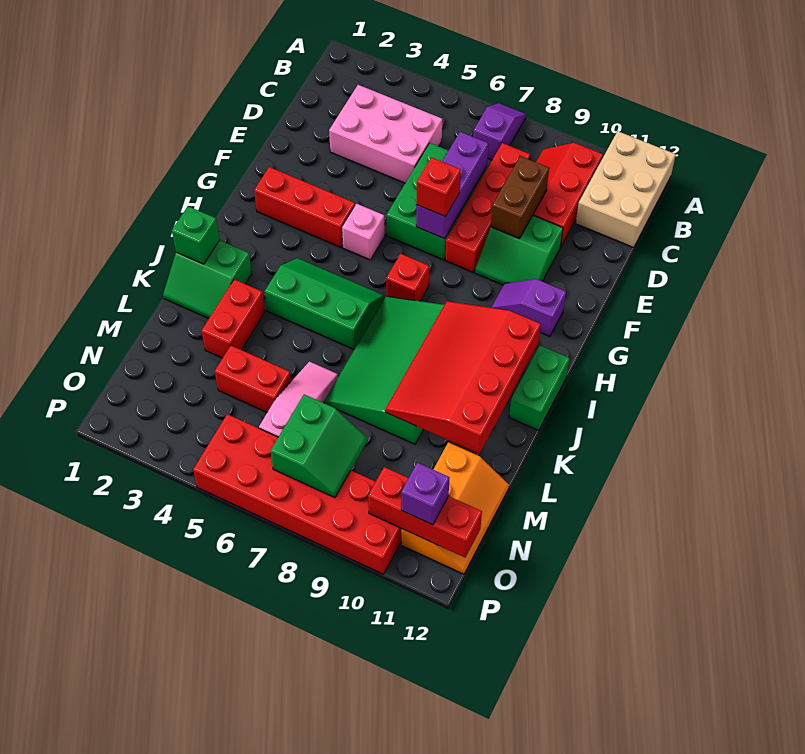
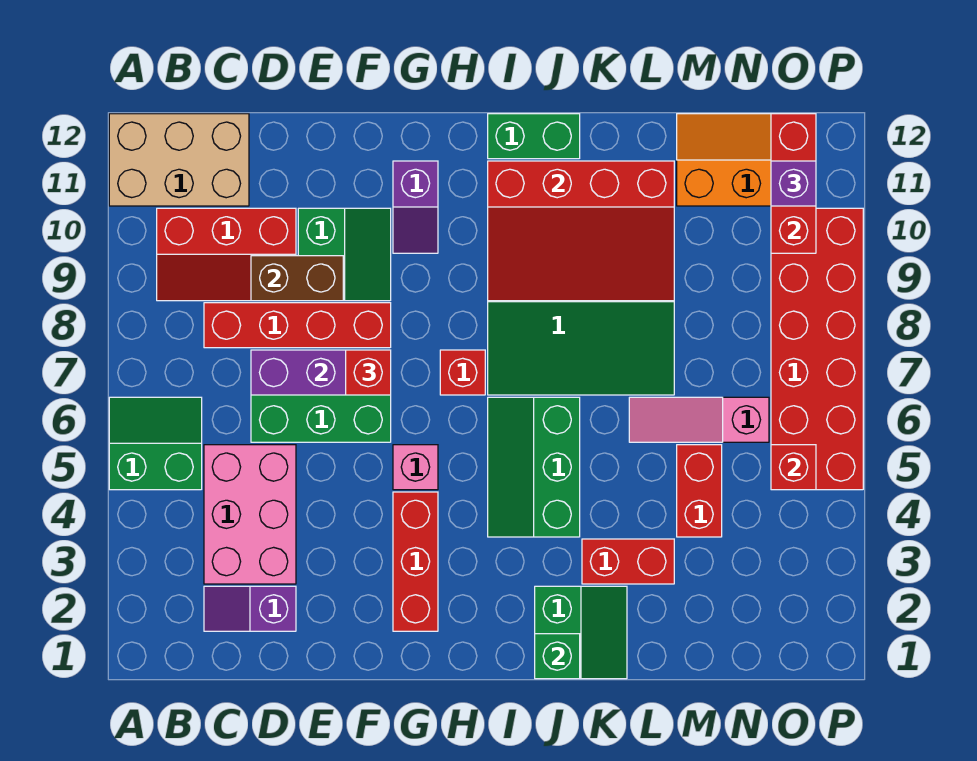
purple slope A7:B7 level 1 top B -> purple slope C2:D2 level 1 top D
green slope N7:O8 level 2 top 7 -> green slope A5:B6 level 1 top 5
none -> red brick O5 level 2

